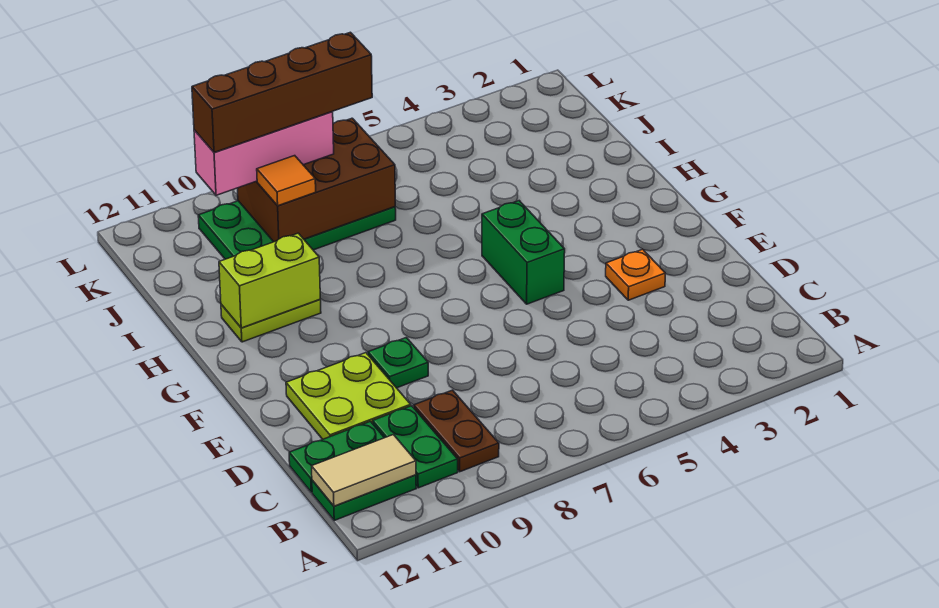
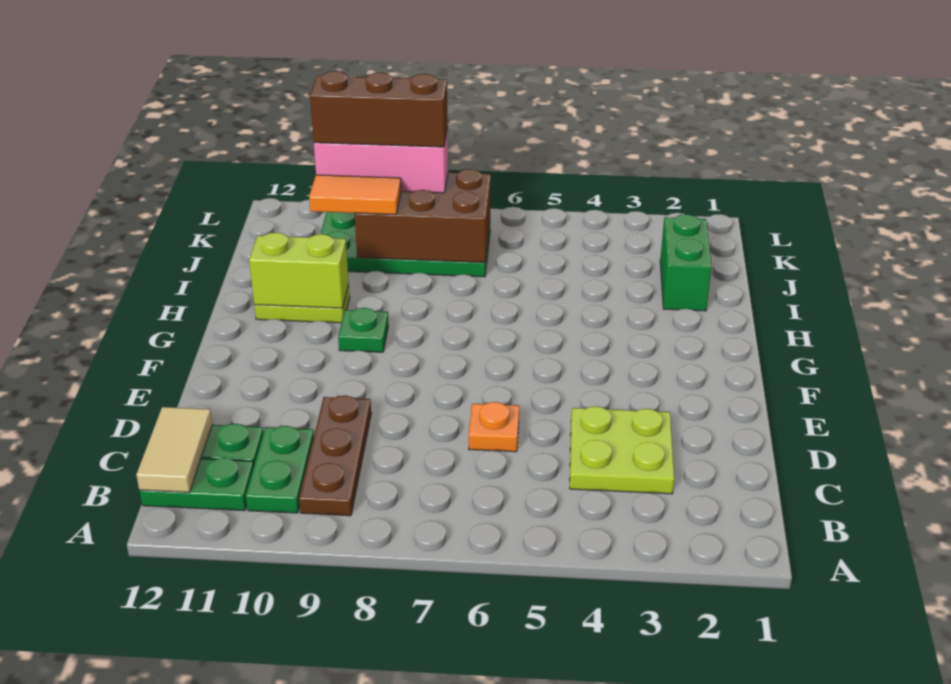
brown plate B9:C9 level 1 -> brown plate B9:D9 level 1
tan tile B11:B12 level 2 -> tan tile B12:C12 level 2
lime plate D10:E11 level 1 -> lime plate C3:D4 level 1
orange plate E3 level 1 -> orange plate D6 level 1
green plate E9 level 1 -> green plate G9 level 1
green brick F5:G5 level 1 -> green brick I2:J2 level 1
orange tile J9 level 3 -> orange tile J9:J10 level 3
brown brick K7:K10 level 4 -> brown brick K8:K10 level 4

